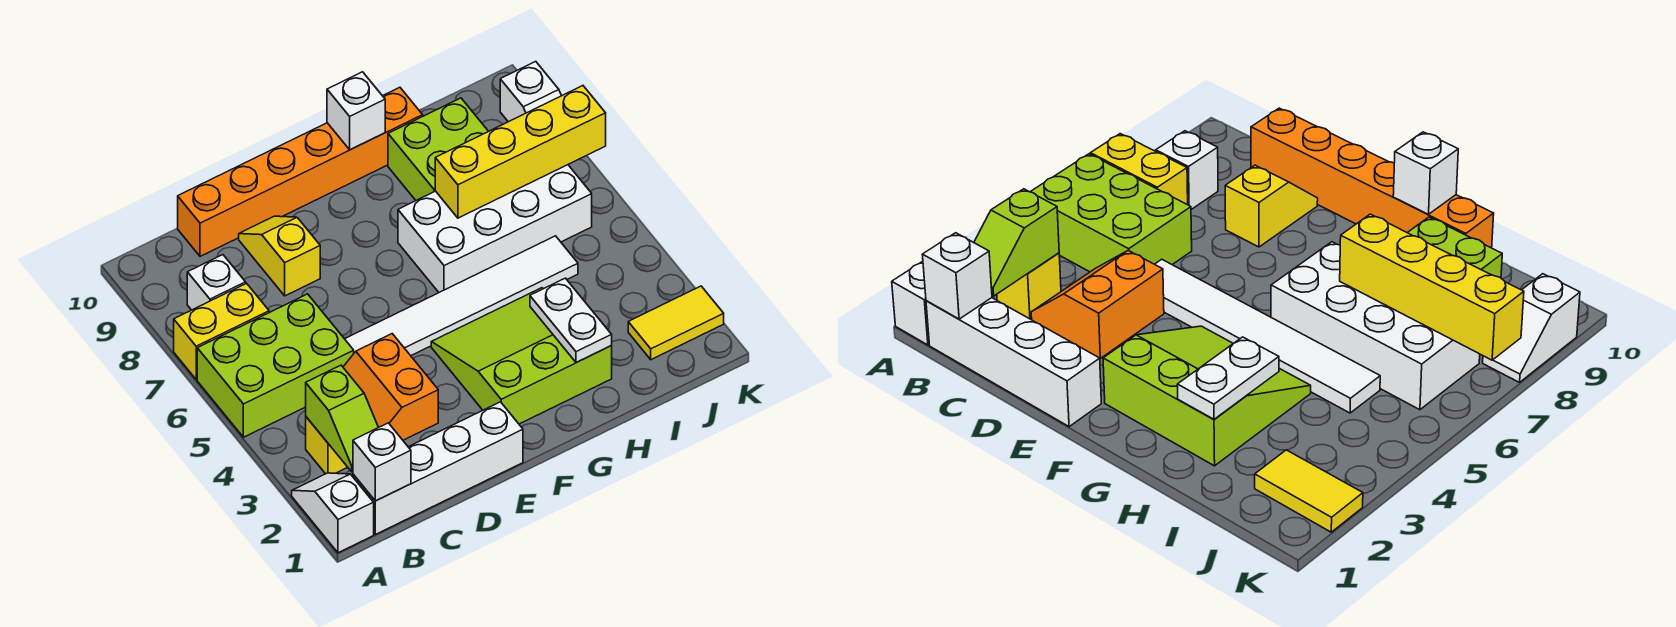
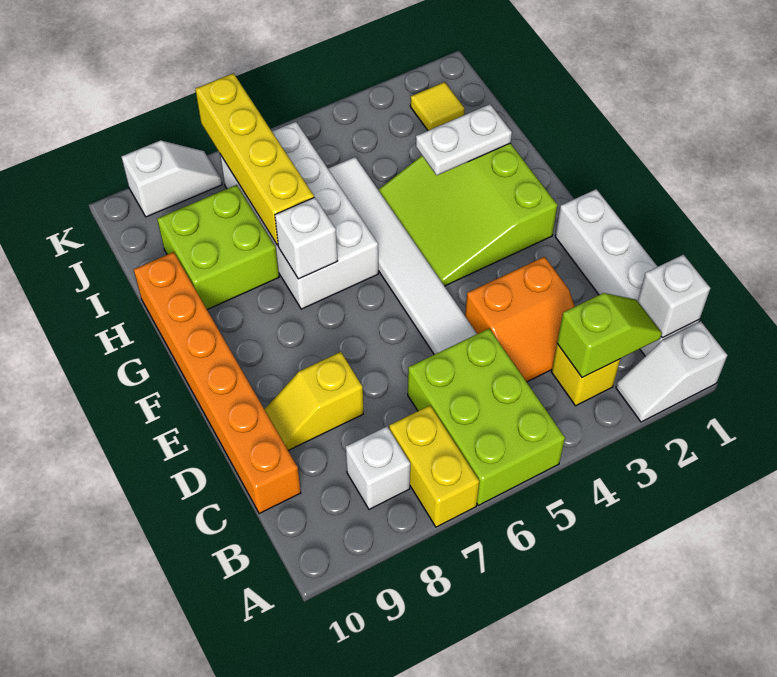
white brick G10 level 2 -> white brick G7 level 2
yellow tile J2:K2 level 1 -> yellow tile J2 level 1

